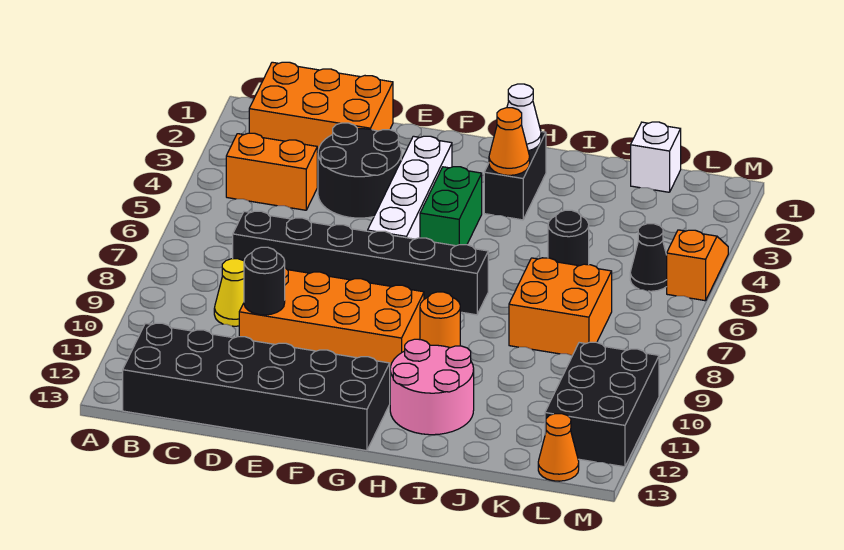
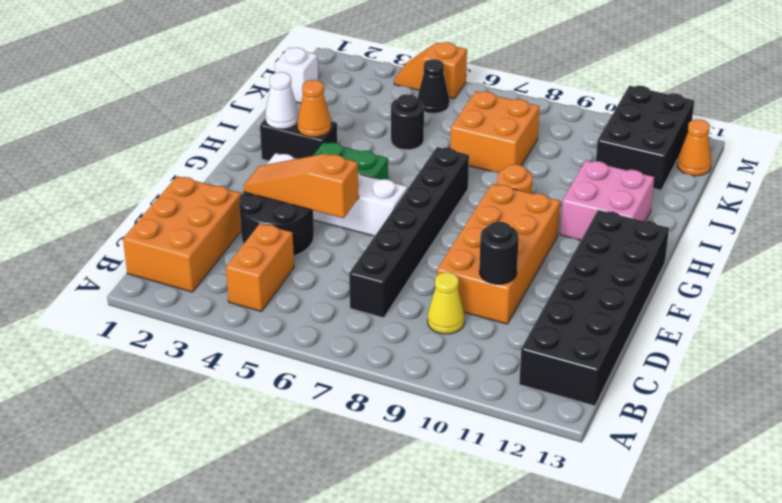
none -> orange slope E3:E5 level 2 top 5
pink round brick H11:I12 level 1 -> pink brick H11:I12 level 1
black brick L10:M12 level 1 -> black brick K11:M12 level 1

